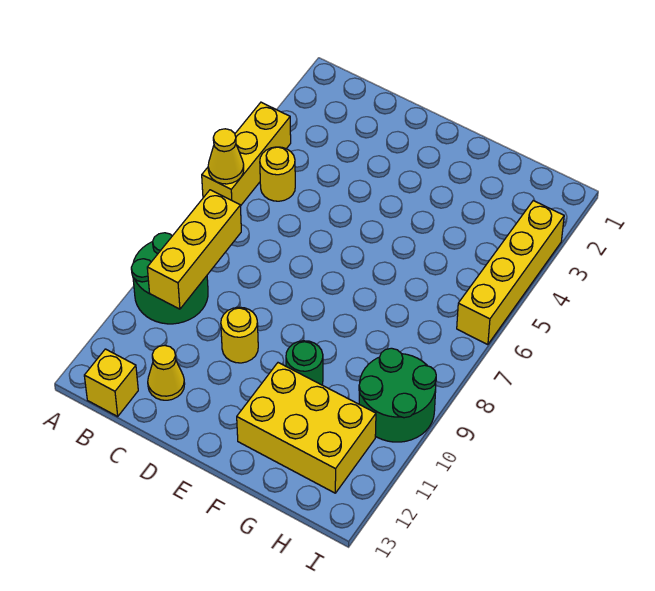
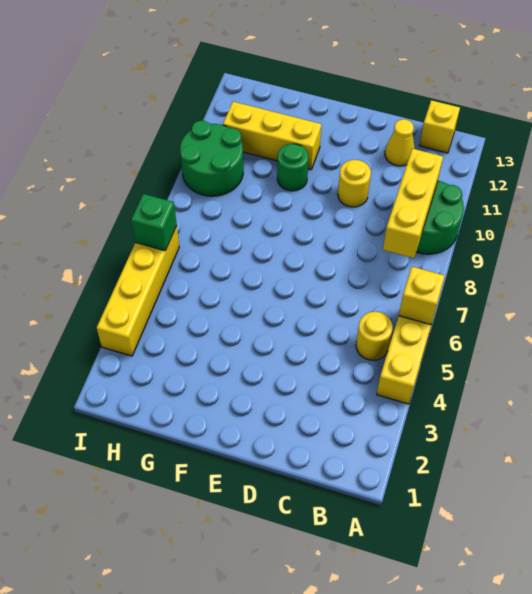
yellow cone A6 level 2 -> yellow brick A6 level 2
yellow brick F11:H12 level 1 -> yellow brick F11:H11 level 1
none -> green brick I6 level 2

